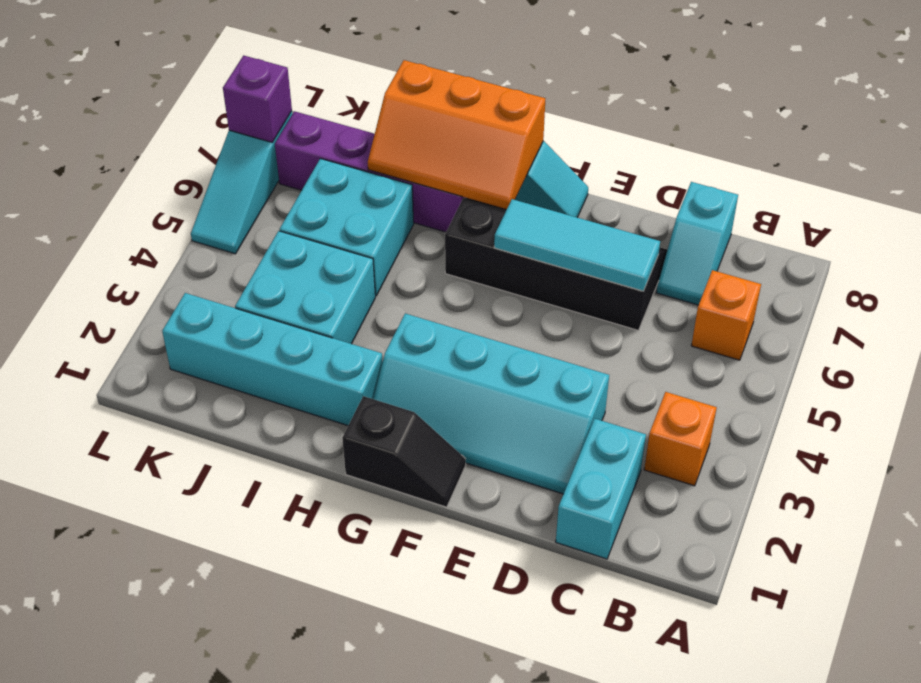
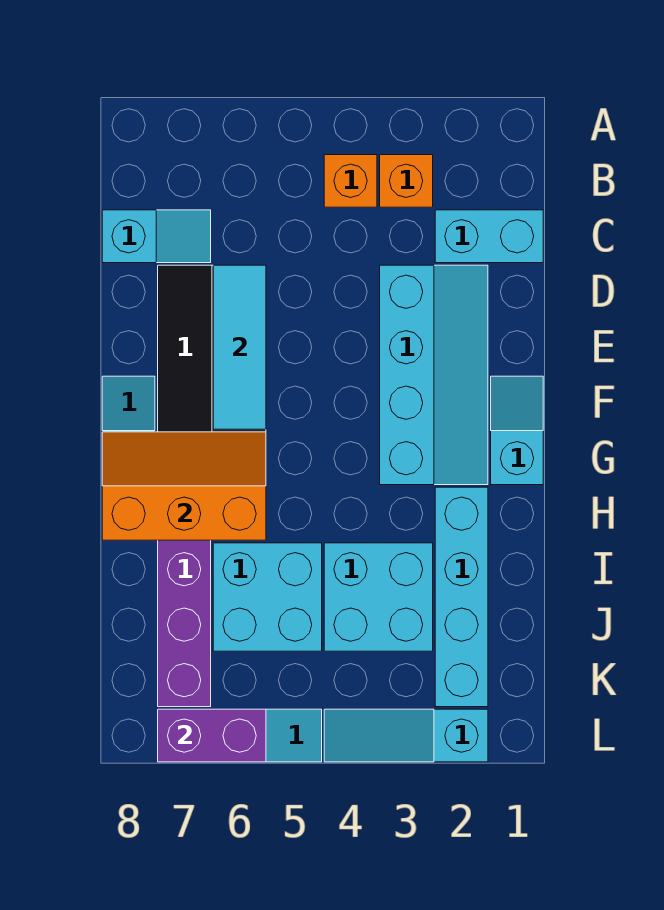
orange brick B6 level 1 -> orange brick B4 level 1
black slope F1:G1 level 1 top G -> cyan slope F1:G1 level 1 top G
orange slope G7:I8 level 2 top 8 -> orange slope G6:H8 level 2 top H
none -> cyan slope L2:L4 level 1 top 2
purple brick L7 level 2 -> purple brick L6:L7 level 2

